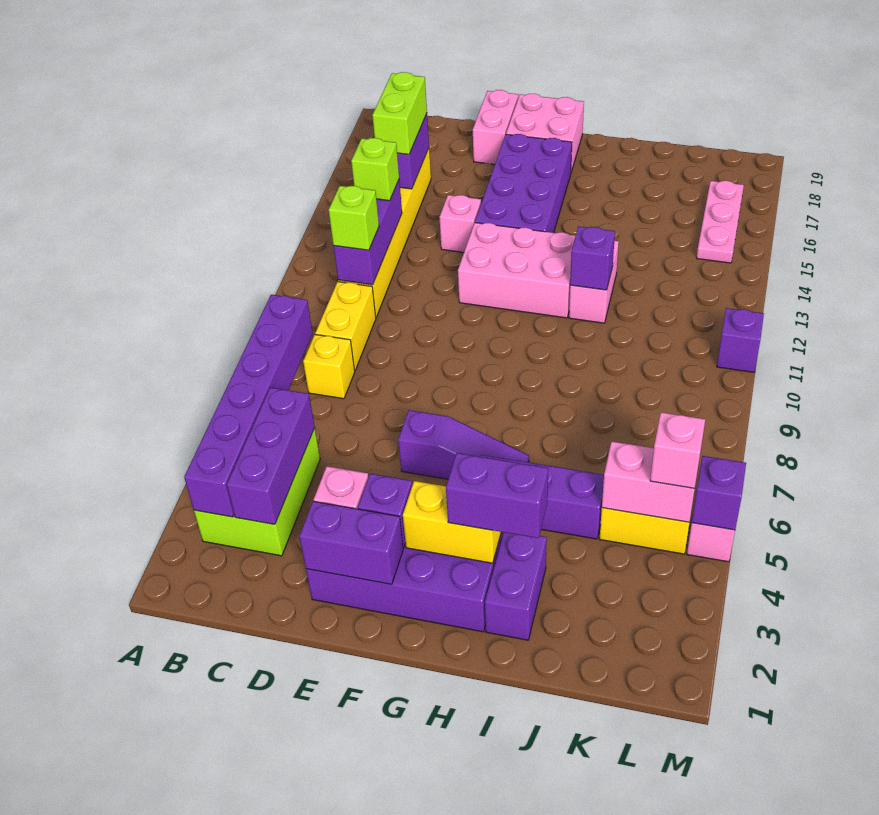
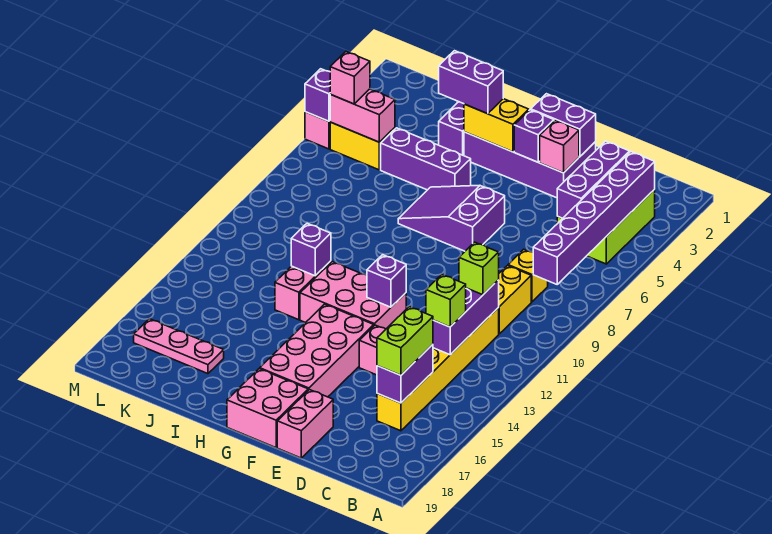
purple slope F6:H6 level 1 top F -> purple slope F6:H7 level 1 top F
purple brick F14:G17 level 1 -> pink brick F14:G17 level 1
pink plate L15:L17 level 1 -> pink plate J17:L17 level 1
purple brick M11 level 1 -> purple brick F12 level 2

